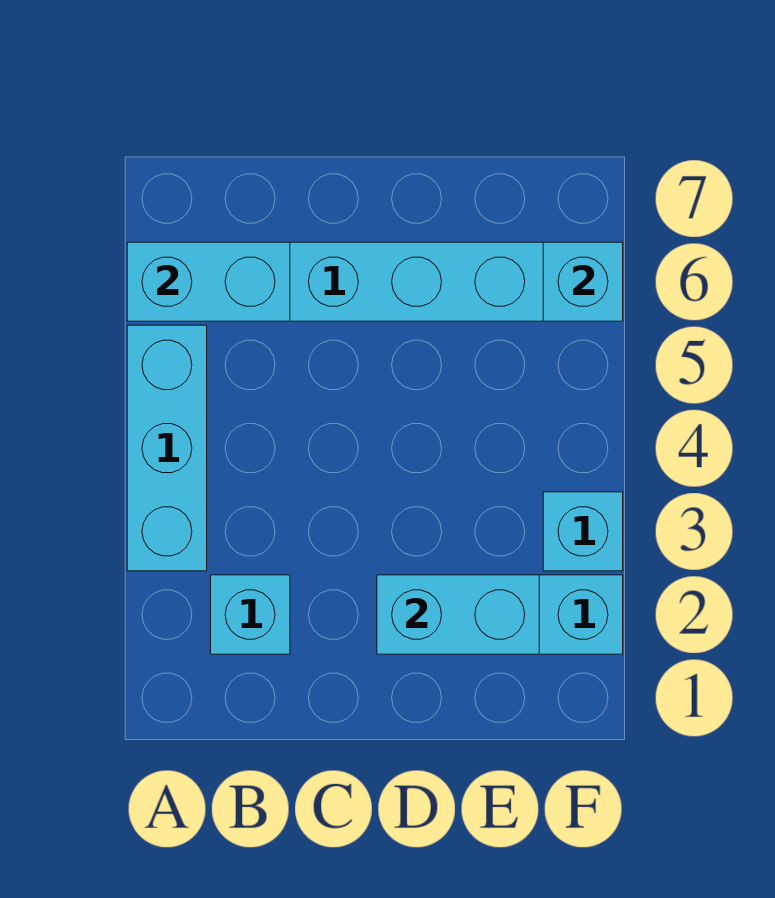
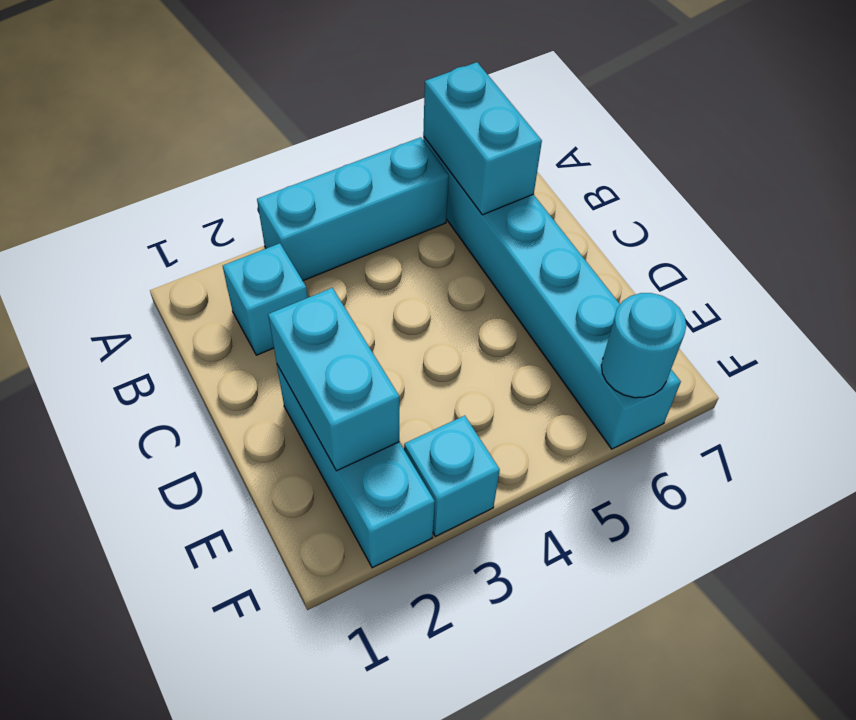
cyan brick F6 level 2 -> cyan round brick F6 level 2

